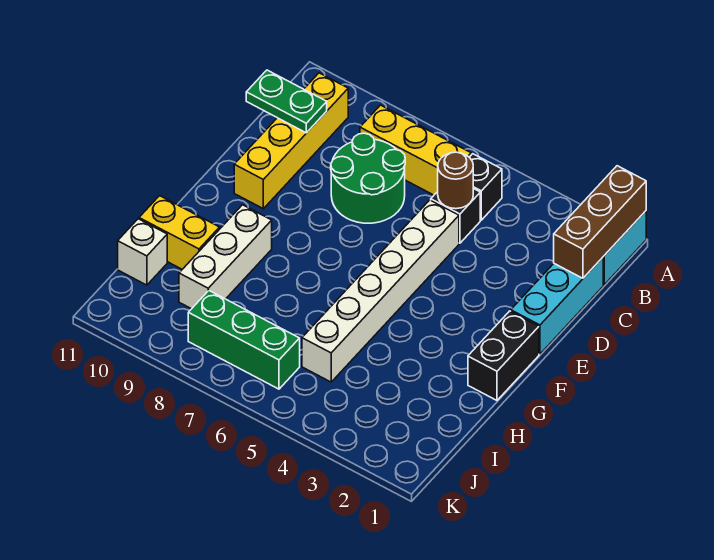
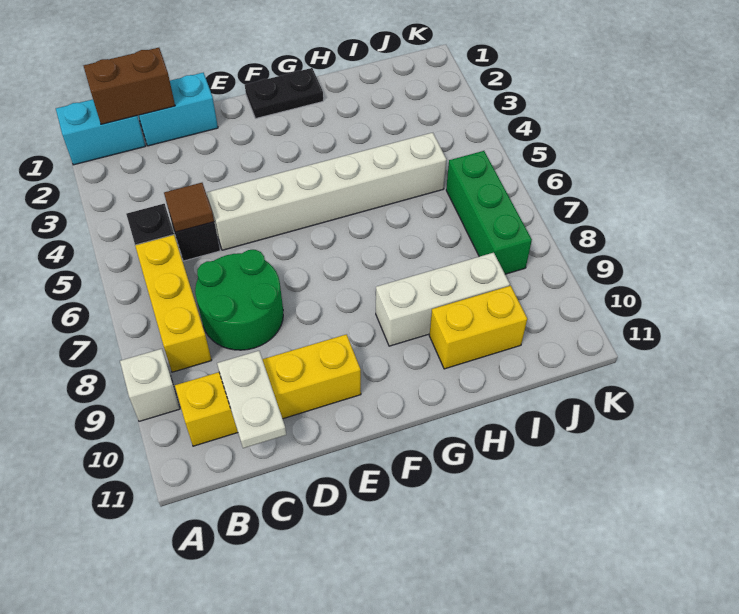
brown brick A1:C1 level 2 -> brown brick B1:C1 level 2
cyan brick C1:E1 level 1 -> cyan brick C1:D1 level 1
brown round brick C5 level 2 -> brown tile C5 level 2
green plate C10:C11 level 2 -> white plate C10:C11 level 2
black brick F1:G1 level 1 -> black plate F1:G1 level 1
yellow brick H10:H11 level 1 -> yellow brick H10:I10 level 1
white brick I11 level 1 -> white brick A9 level 1

